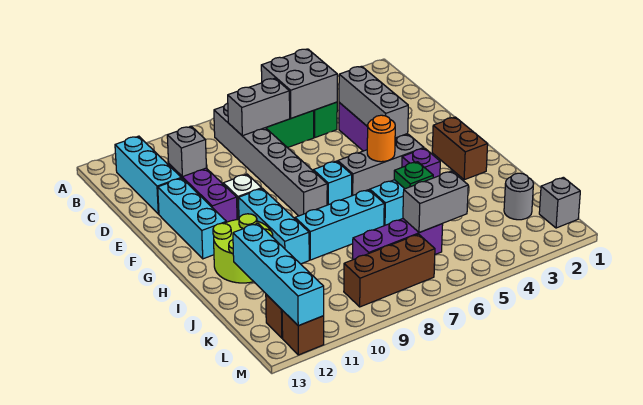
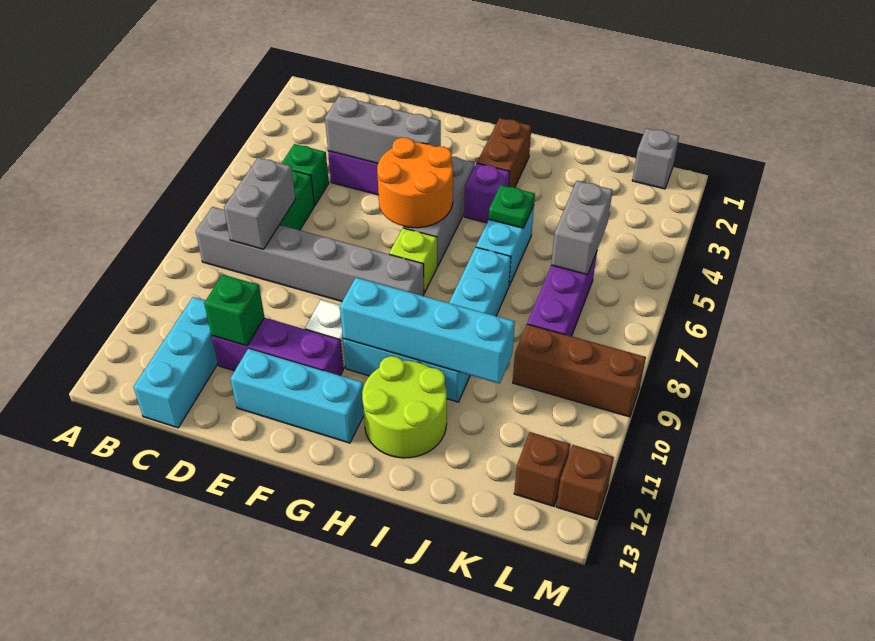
grey brick B5:C6 level 2 -> none
cyan brick B12:D12 level 1 -> cyan brick C11:C13 level 1
grey brick D11 level 2 -> green brick D11 level 2
brown brick G2:H2 level 1 -> brown brick H2:H3 level 1
orange round brick G5 level 2 -> orange round brick F5:G6 level 2
cyan brick G7 level 1 -> lime brick G7 level 1
cyan brick J12:M12 level 2 -> cyan brick G10:J10 level 2
grey round brick K2 level 1 -> none
brown brick L7:L9 level 1 -> brown brick K9:M9 level 1

